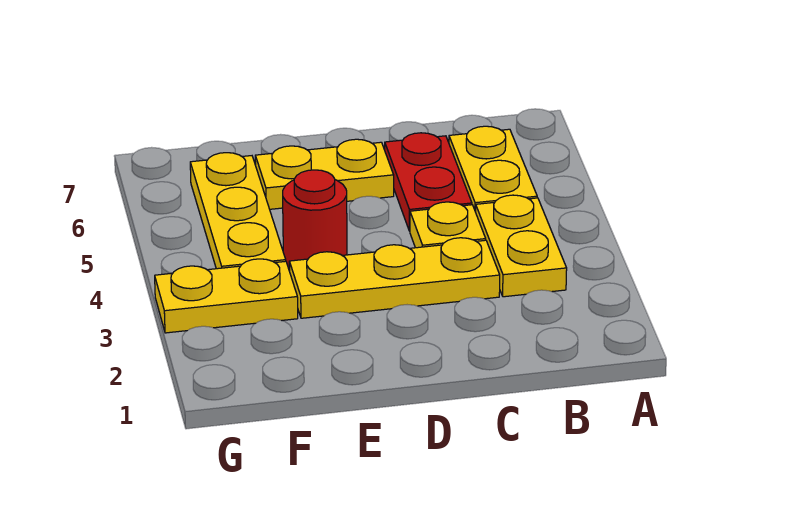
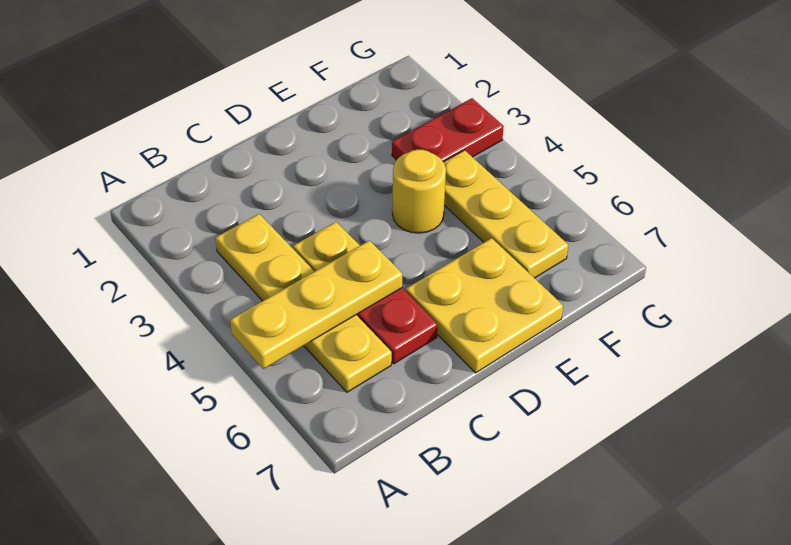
yellow plate C3:E3 level 1 -> yellow plate A5:C5 level 2
yellow plate D6:E6 level 1 -> yellow plate D6:E7 level 1
red round brick E4 level 1 -> yellow round brick E4 level 1
yellow plate F3:G3 level 1 -> red plate F3:G3 level 1

